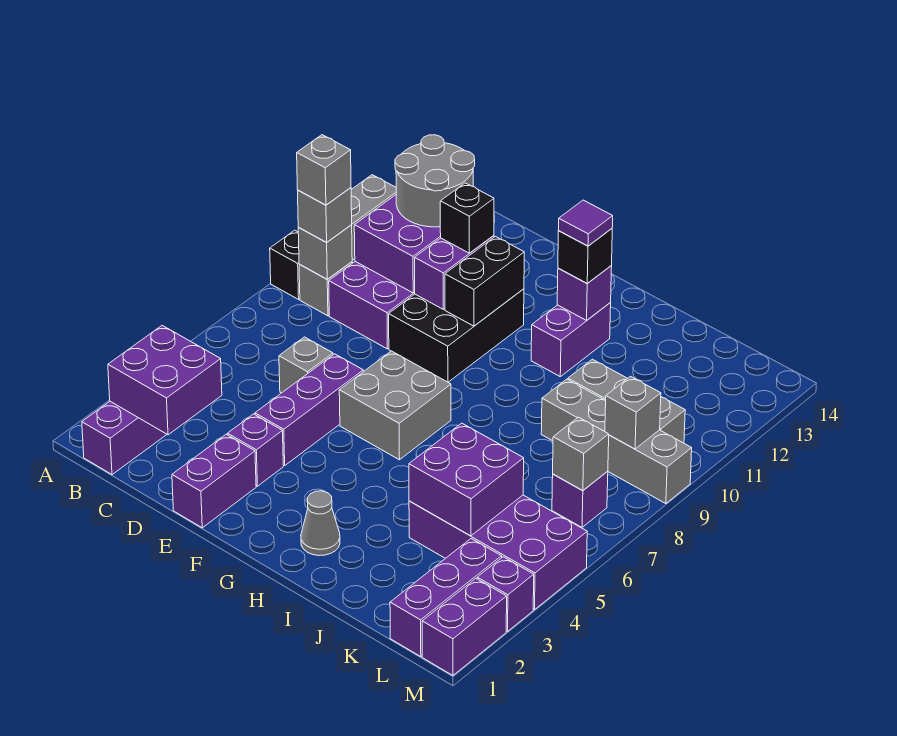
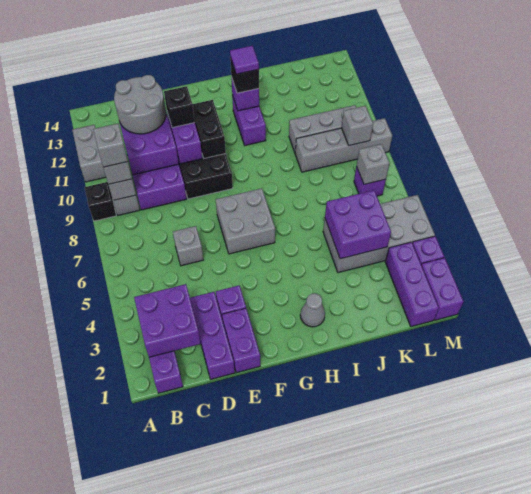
purple brick E4:E6 level 1 -> purple brick D1:D3 level 1
purple brick J4:M5 level 1 -> grey brick J4:M5 level 1

